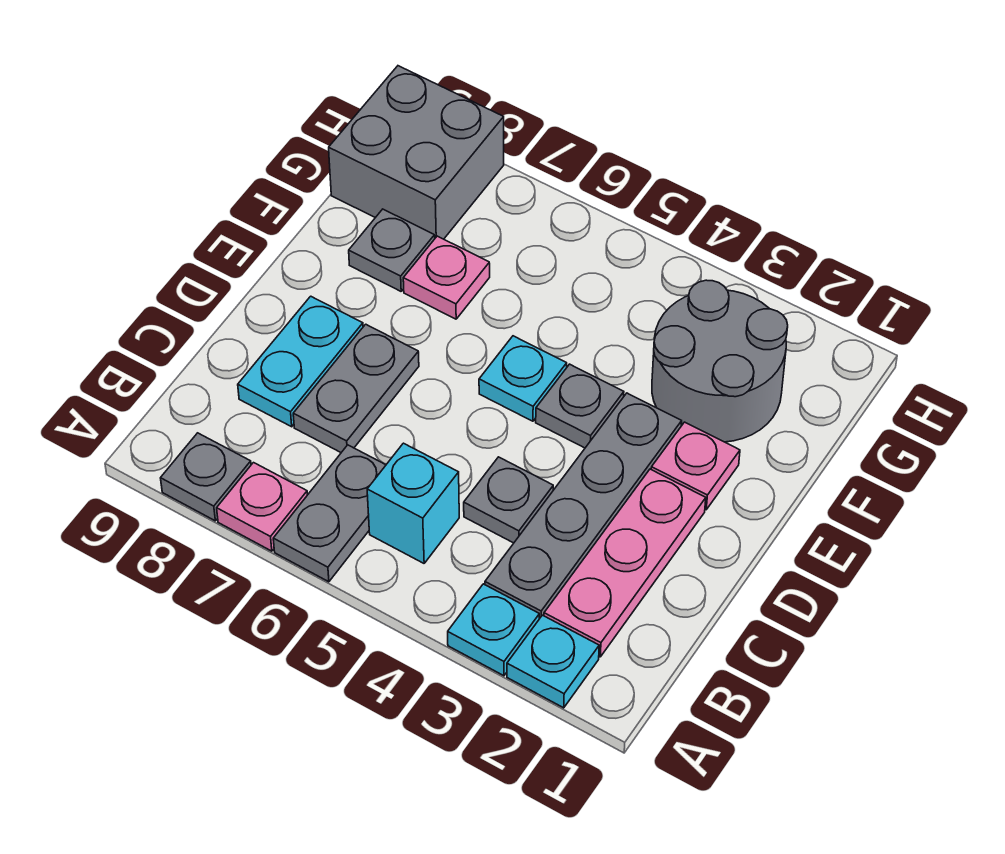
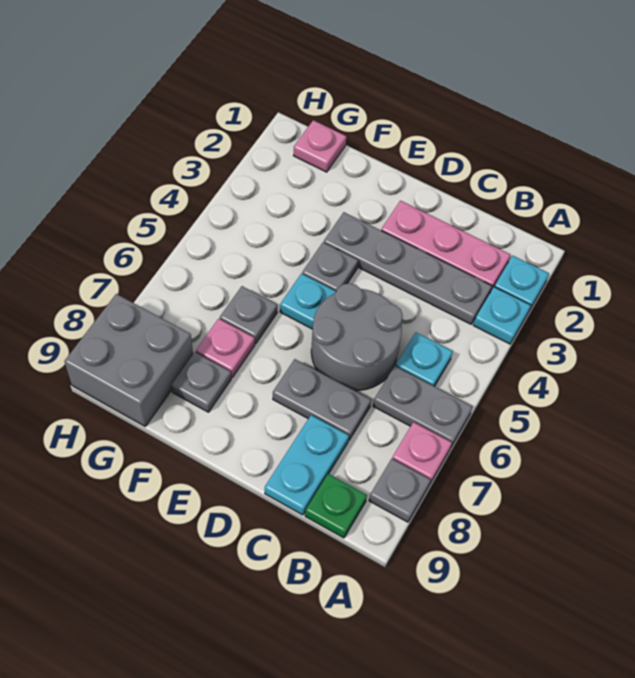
cyan brick B5 level 1 -> cyan plate B5 level 1
none -> green plate B9 level 1
grey plate C4 level 1 -> grey plate F6 level 1
cyan plate C8:D8 level 1 -> cyan plate C8:C9 level 1
pink plate E2 level 1 -> pink plate G1 level 1
grey round brick F2:G3 level 1 -> grey round brick C5:D6 level 1

